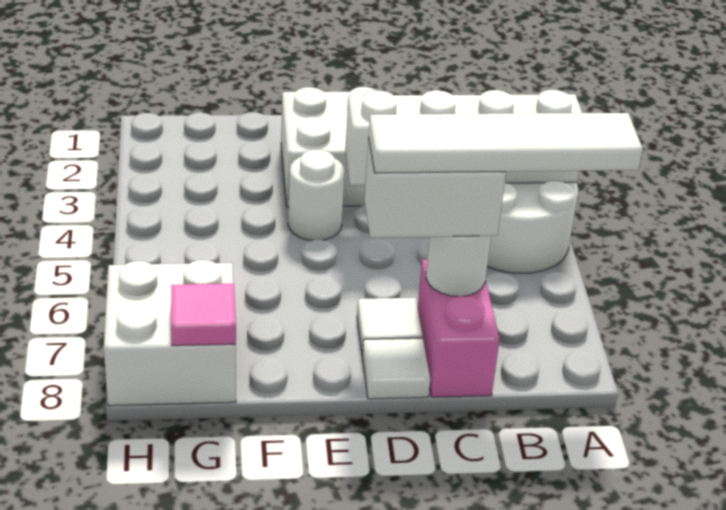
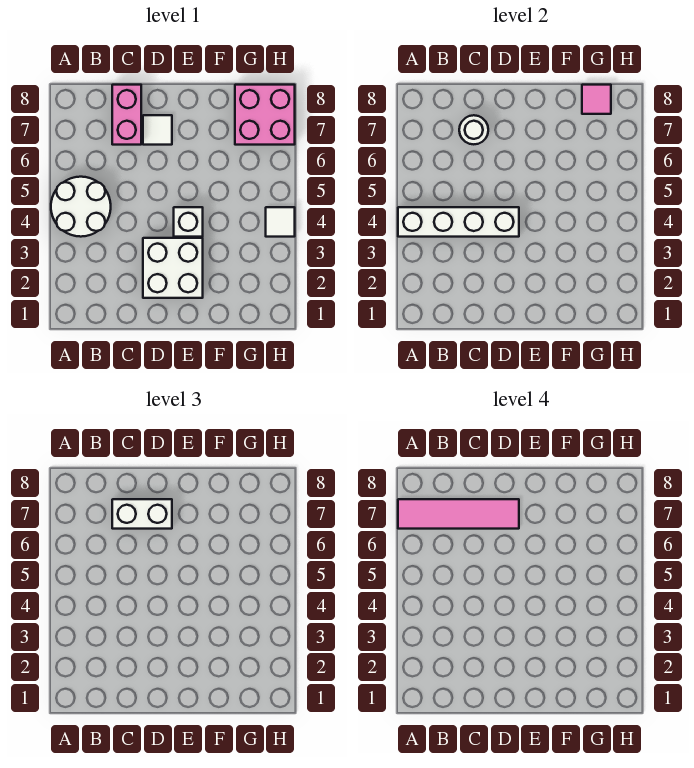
white tile A7:D7 level 4 -> pink tile A7:D7 level 4
white tile D8 level 1 -> white tile H4 level 1
white round brick E4 level 1 -> white brick E4 level 1
white brick G7:H8 level 1 -> pink brick G7:H8 level 1

